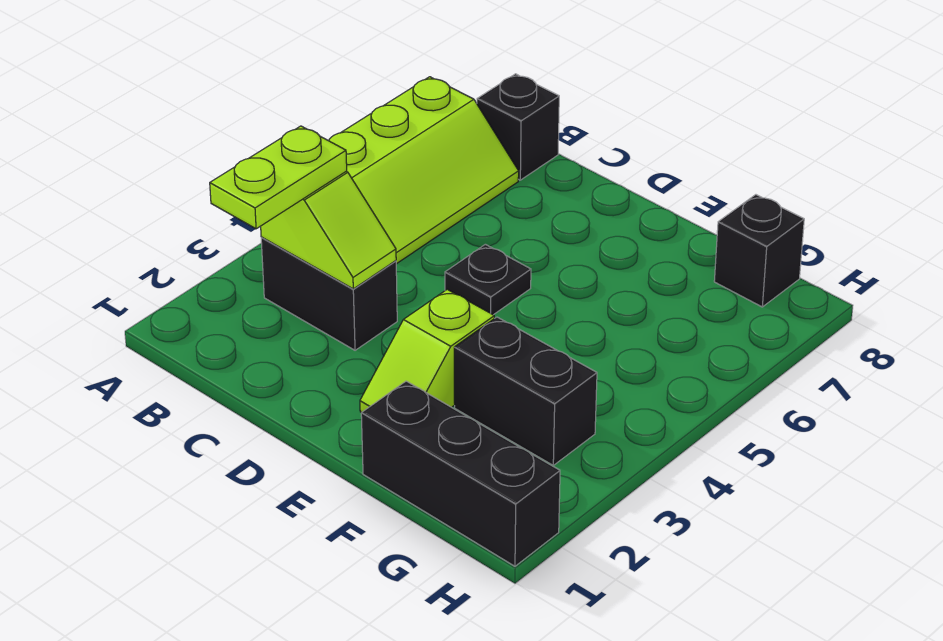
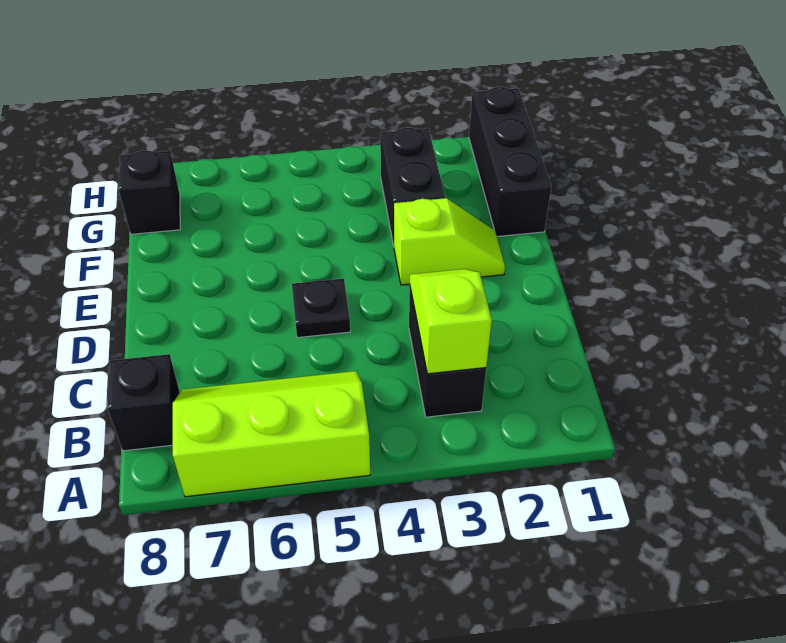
lime plate B2:B3 level 3 -> none

